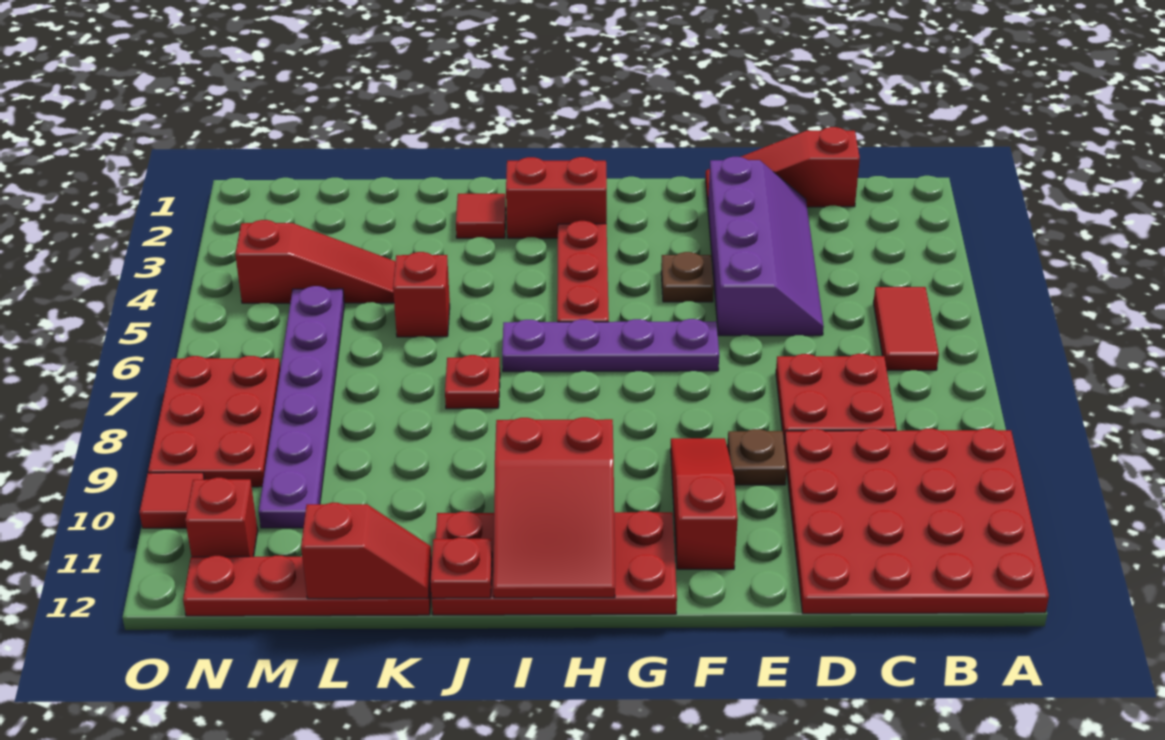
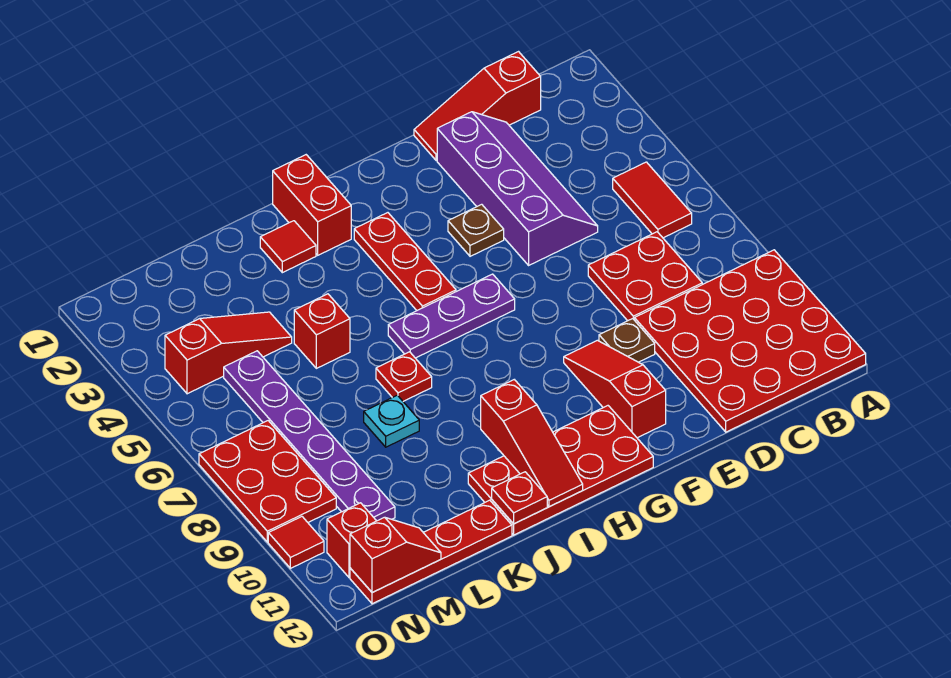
purple plate F6:I6 level 1 -> purple plate G6:I6 level 1
red brick H2:I2 level 1 -> red brick I1:I2 level 1
red slope H10:I12 level 2 top 10 -> red slope I10:I12 level 2 top 10
none -> cyan plate K8 level 1
red slope K12:L12 level 2 top L -> red slope M12:N12 level 2 top N

